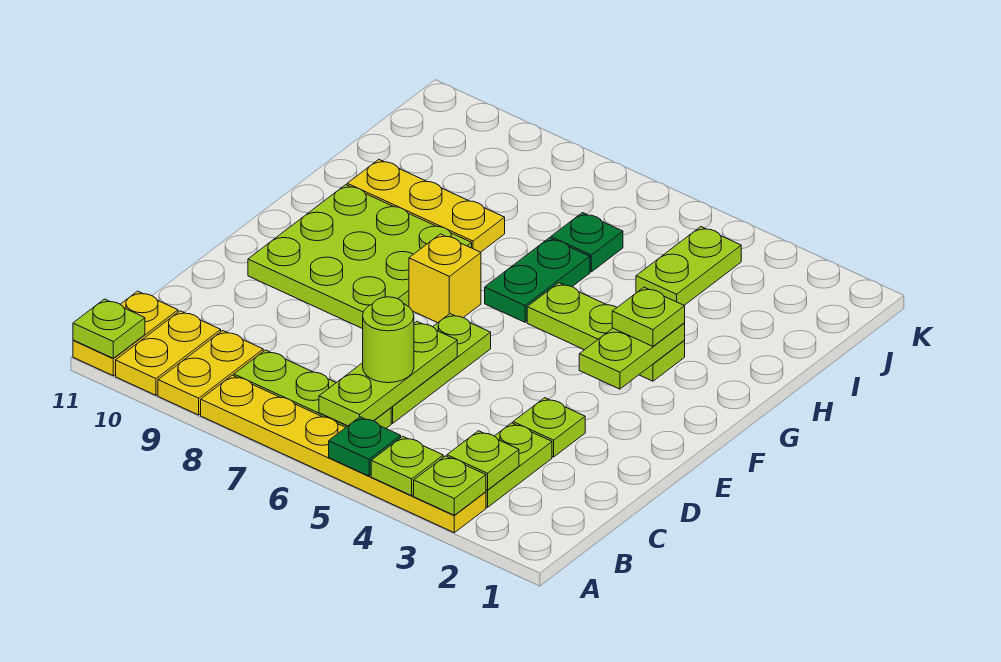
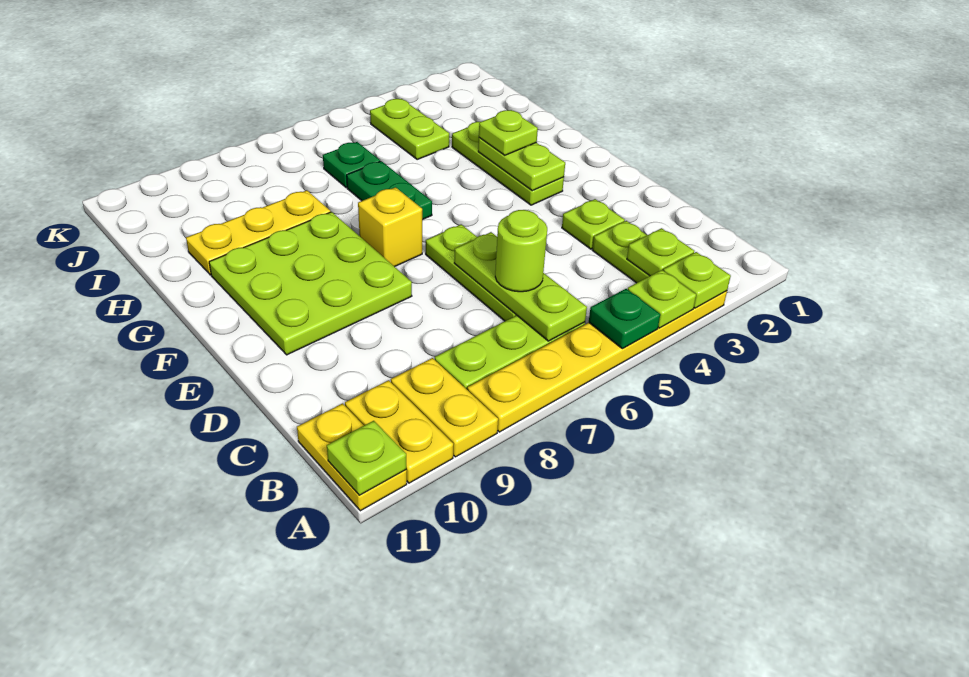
lime plate G3:G5 level 1 -> lime plate F3:H3 level 1

